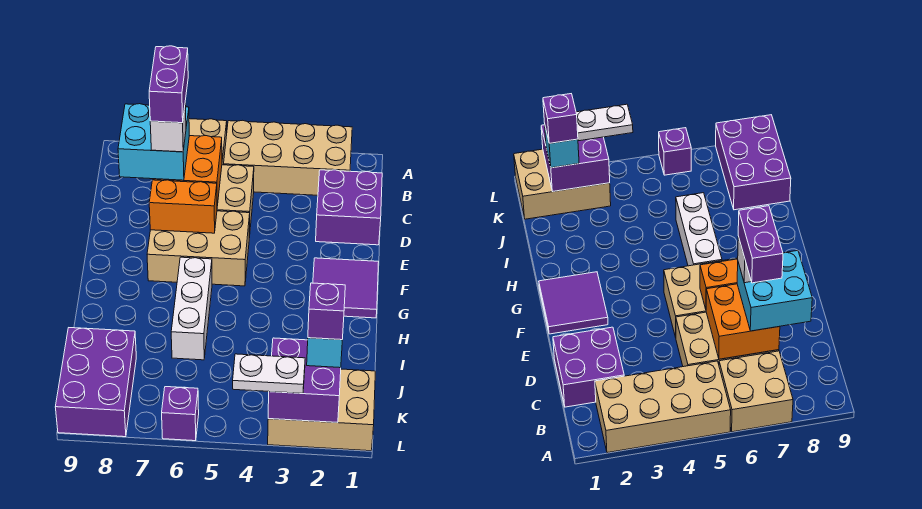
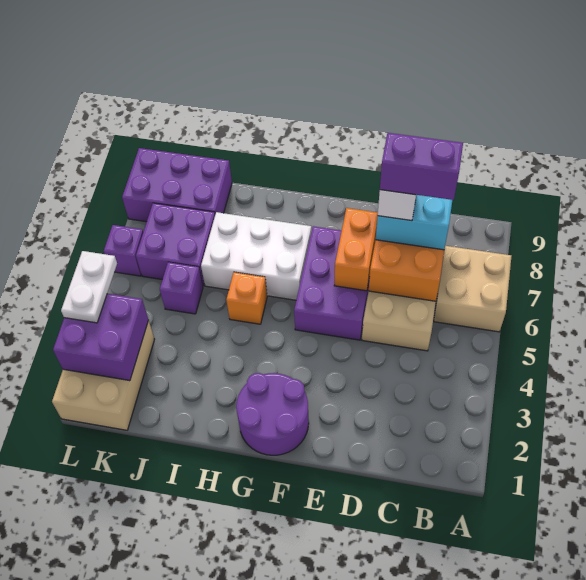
tan brick A2:B5 level 1 -> none
purple brick C1:D2 level 1 -> purple brick J6:K7 level 1
tan brick E5:F7 level 1 -> purple brick E5:F7 level 1
purple tile F1:G2 level 1 -> purple round brick F1:G2 level 1
white brick G6:I6 level 1 -> white brick G6:I7 level 1
none -> orange brick H5 level 1
cyan brick K2 level 3 -> none
purple brick K2 level 4 -> purple brick J5 level 1

